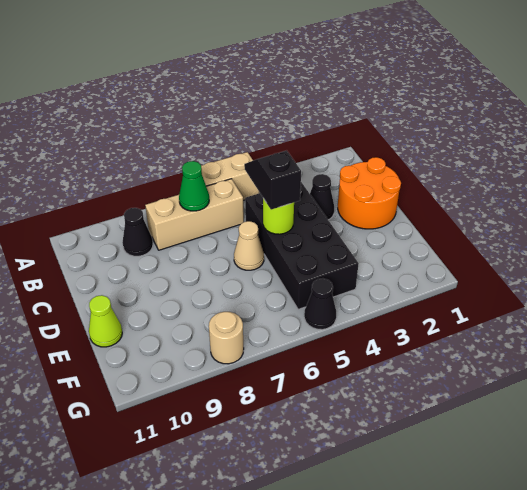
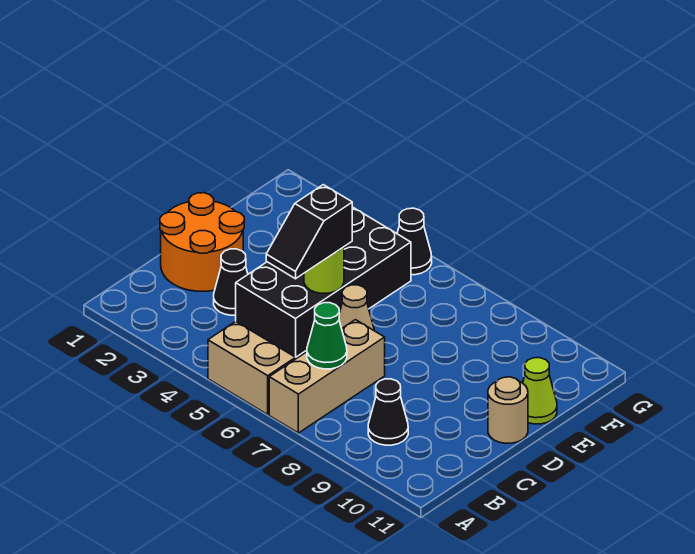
tan brick B6:B8 level 1 -> tan brick A7:C7 level 1
tan round brick G8 level 1 -> tan round brick D11 level 1

